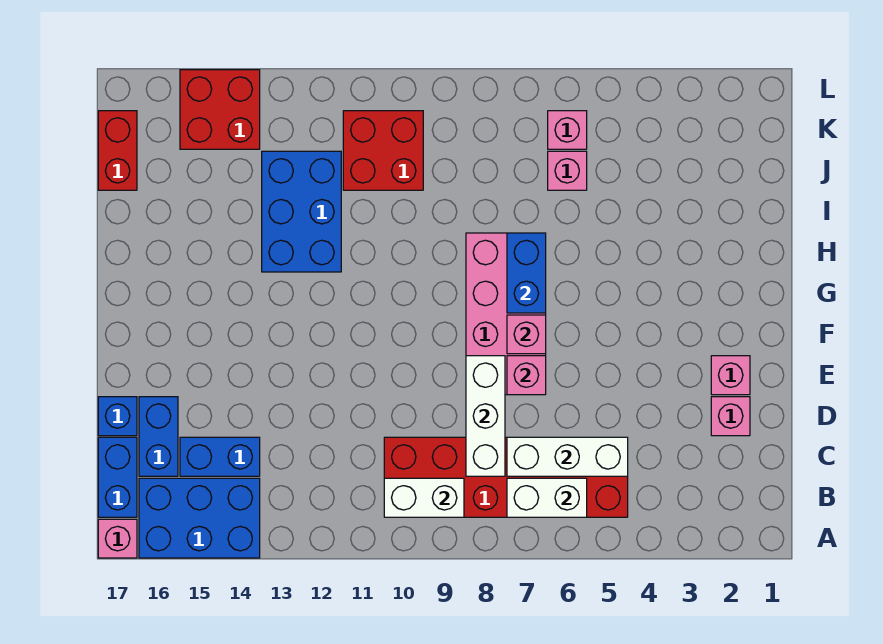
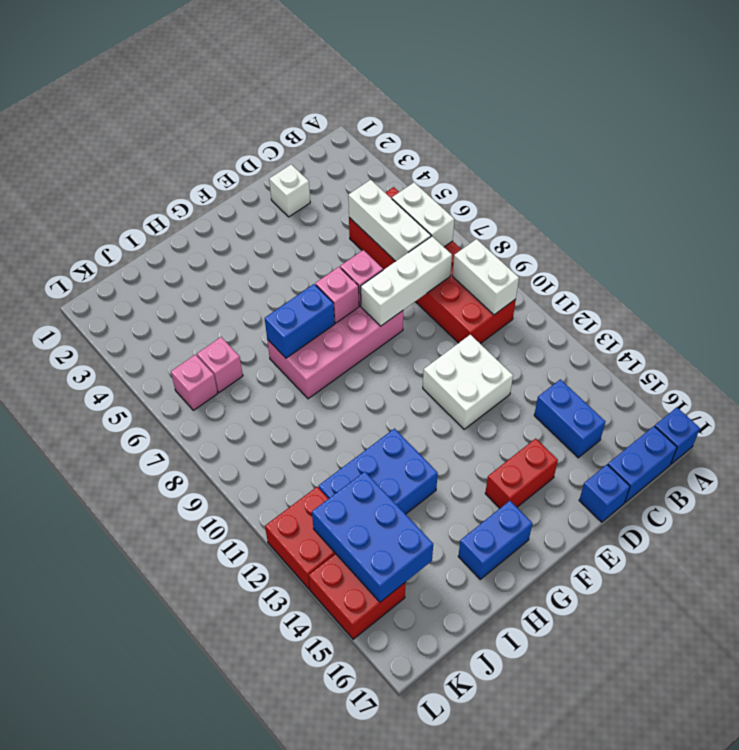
blue brick A14:B16 level 1 -> blue brick J13:K15 level 2
pink brick A17 level 1 -> blue brick A17 level 1
blue brick C16:D16 level 1 -> blue brick G16:H16 level 1
pink brick D2 level 1 -> white brick D2 level 1
none -> white brick D11:E12 level 1
pink brick E2 level 1 -> none
red brick J10:K11 level 1 -> red brick K12:L13 level 1
red brick J17:K17 level 1 -> red brick E15:F15 level 1

